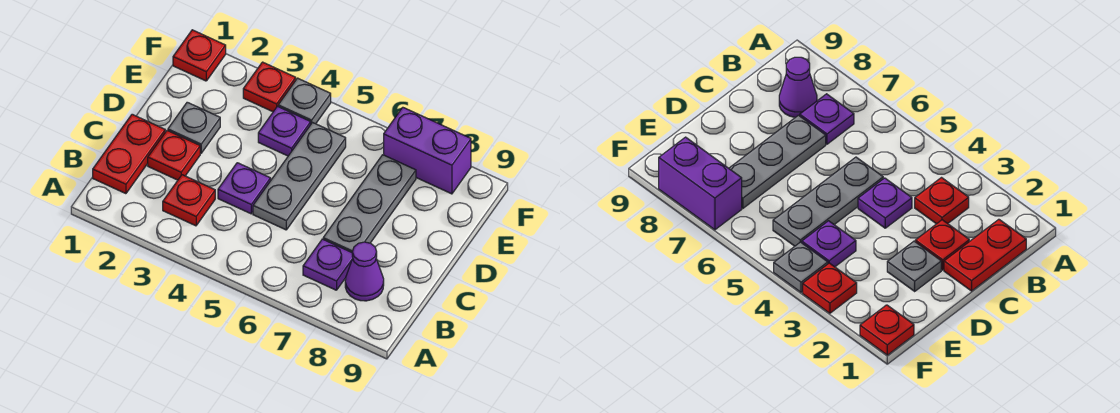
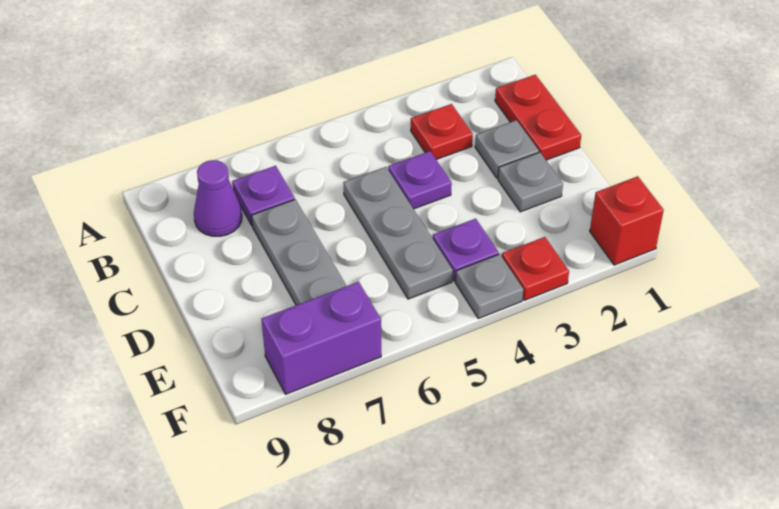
red plate C2 level 1 -> grey plate C2 level 1
red plate F1 level 1 -> red brick F1 level 1

